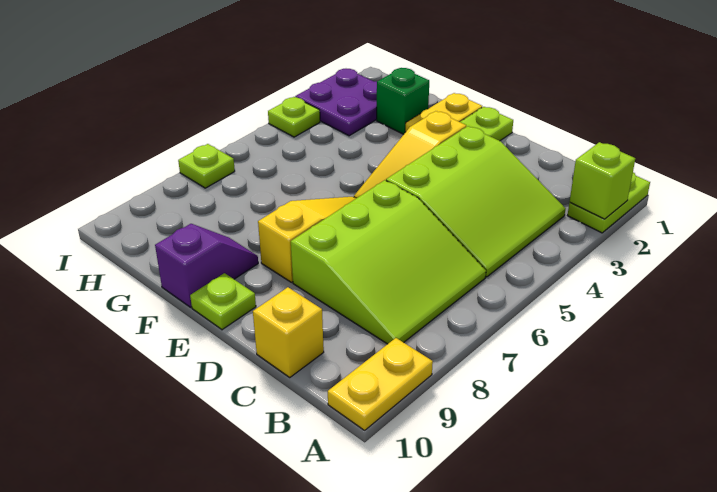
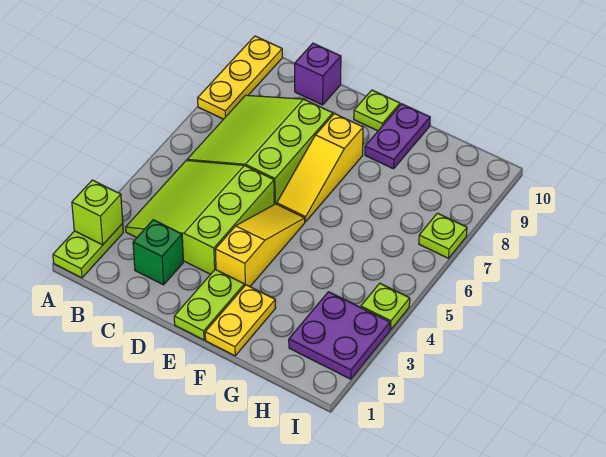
yellow plate A9:A10 level 1 -> yellow plate A8:A10 level 1
yellow brick C10 level 1 -> purple brick C10 level 1
purple slope F9:F10 level 1 top 10 -> purple plate F9:F10 level 1
green brick G2 level 1 -> green brick C2 level 1

